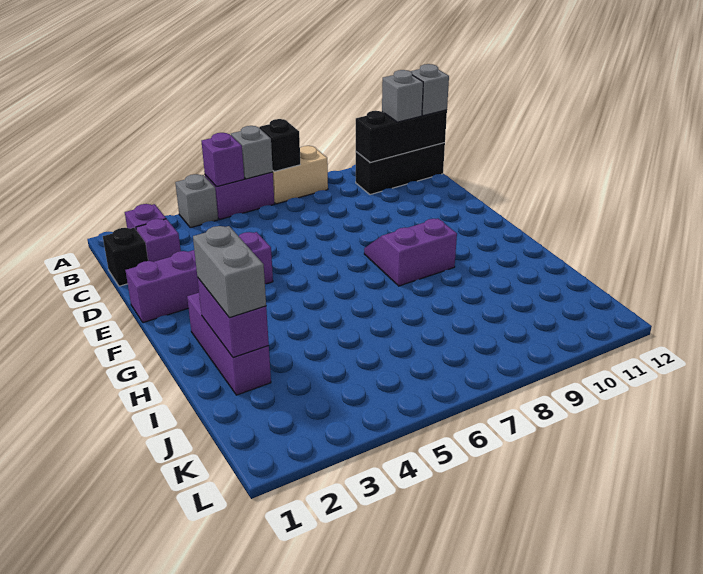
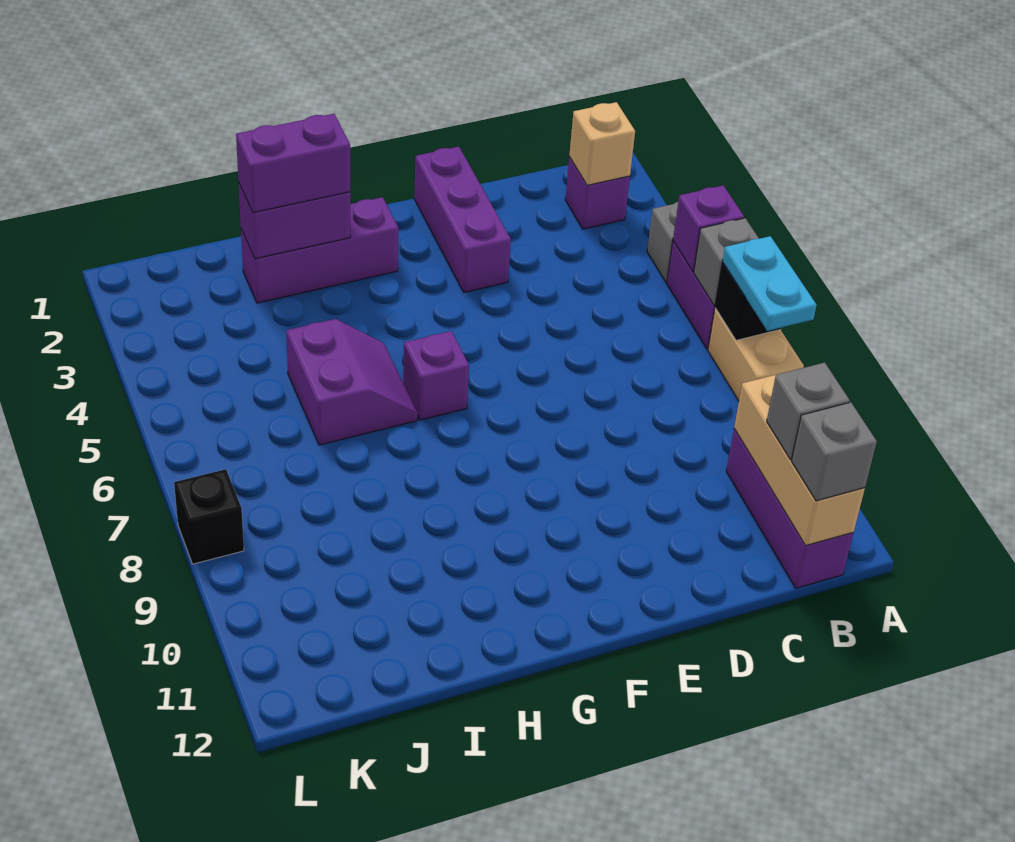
none -> cyan plate A7:A8 level 3
none -> tan brick B2 level 2
black brick B10:B12 level 1 -> purple brick B10:B12 level 1
black brick B10:B12 level 2 -> tan brick B10:B12 level 2
black brick C1 level 1 -> black brick L8 level 1
purple brick C2 level 1 -> purple brick G6 level 1
purple brick E1:E4 level 1 -> purple brick E1:E3 level 1
purple slope F8:G9 level 1 top G -> purple slope H5:I6 level 1 top I
grey brick H2:I2 level 3 -> purple brick H2:I2 level 3

